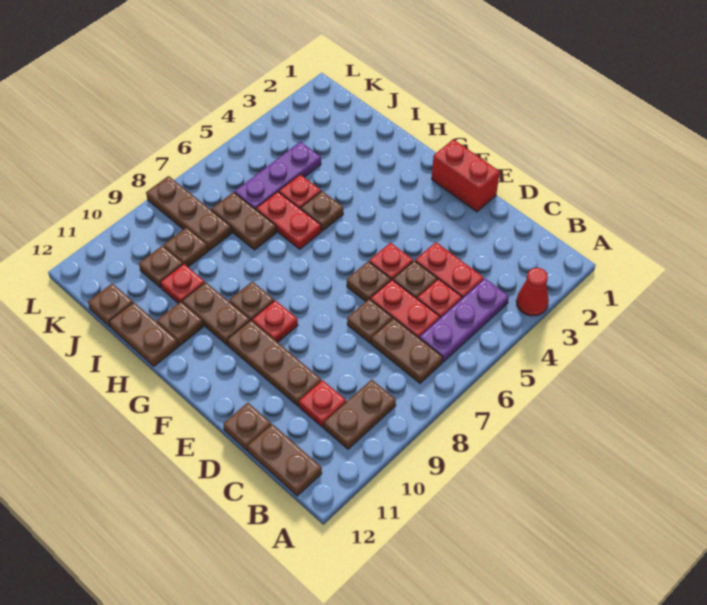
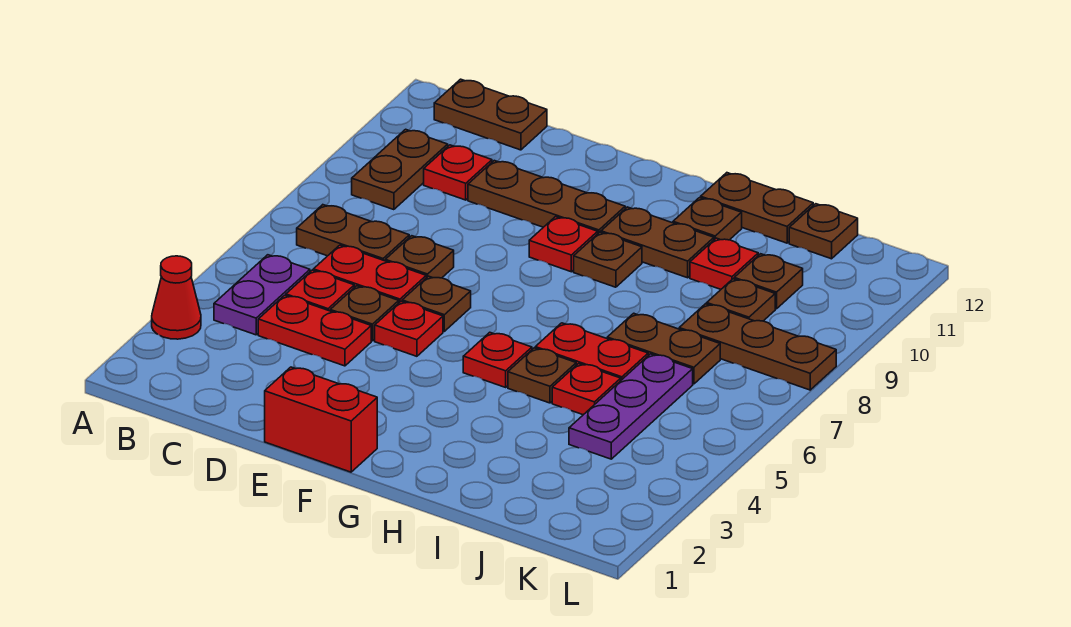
purple plate B4:B6 level 1 -> purple plate B4:B5 level 1
brown plate D12 level 1 -> none
none -> red plate G5 level 1

